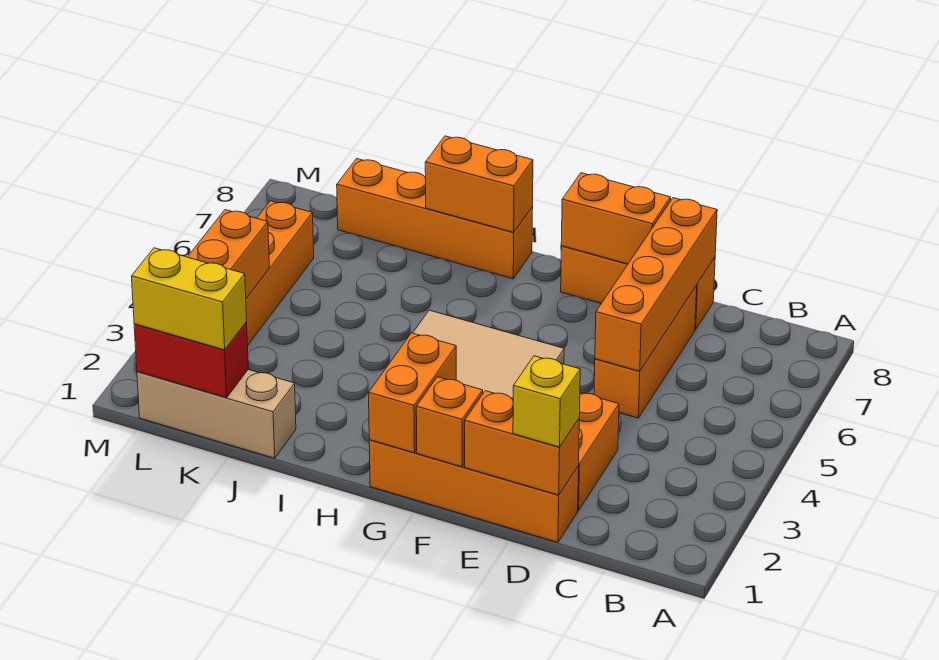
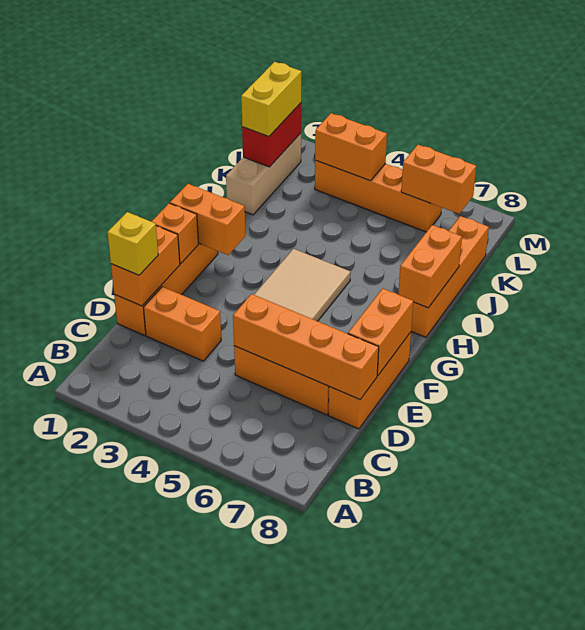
none -> orange brick L6:L7 level 2

